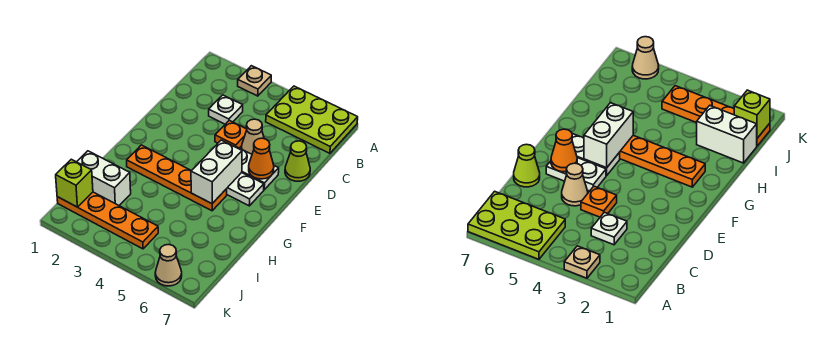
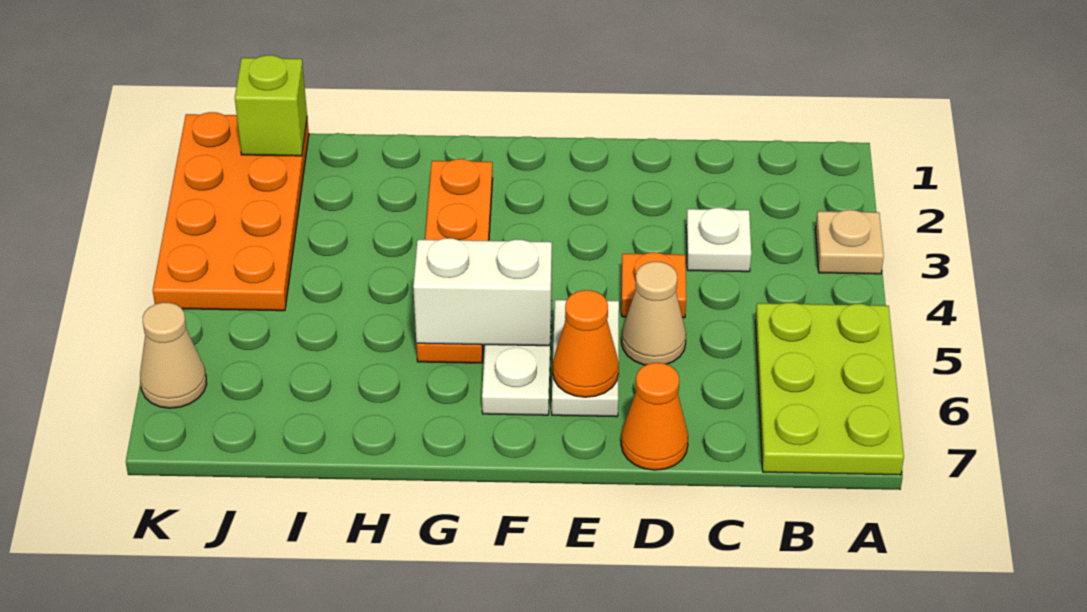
lime cone D7 level 1 -> orange cone D7 level 1
white brick I1:I2 level 1 -> none
orange plate J1:J4 level 1 -> orange plate J1:K4 level 1

